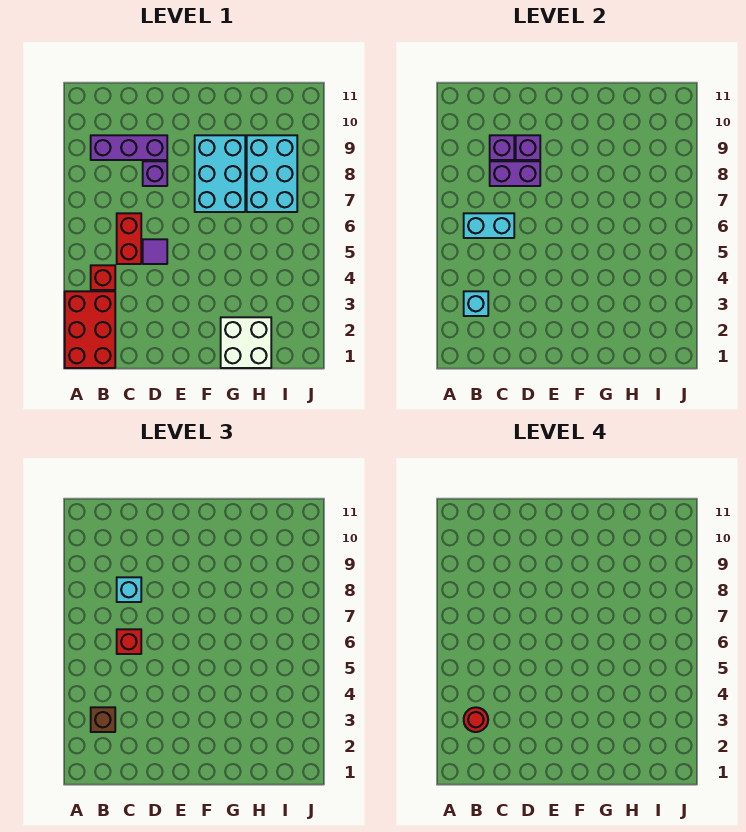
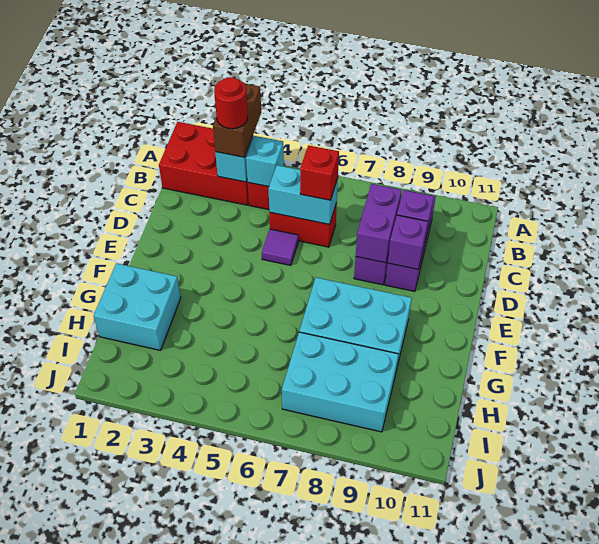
brown brick B3 level 3 -> brown brick A3:B3 level 3
cyan brick B6:C6 level 2 -> cyan brick C5:C6 level 2
cyan brick C8 level 3 -> cyan brick B4 level 2
white brick G1:H2 level 1 -> cyan brick G1:H2 level 1

